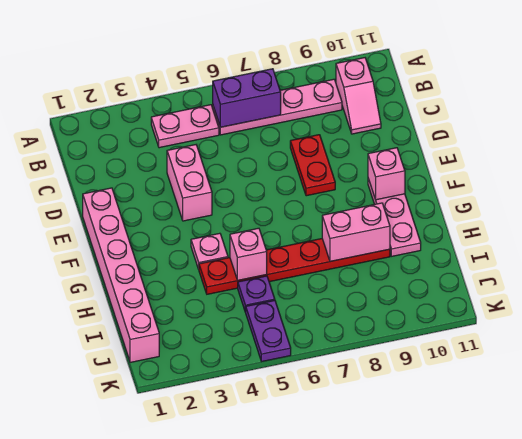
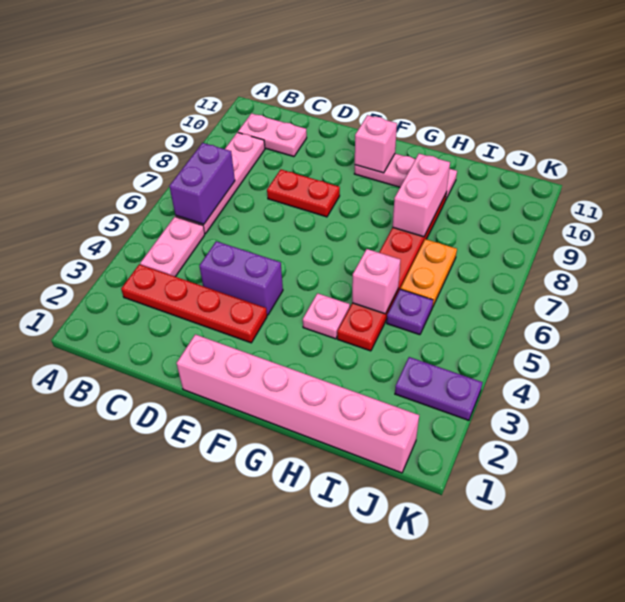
none -> red plate B3:E3 level 1
pink slope B10:C10 level 1 top B -> pink plate B10:C10 level 1
pink brick D4:E4 level 1 -> purple brick D4:E4 level 1
none -> orange plate I6:I7 level 1
purple plate J5:K5 level 1 -> purple plate J3:K3 level 1

